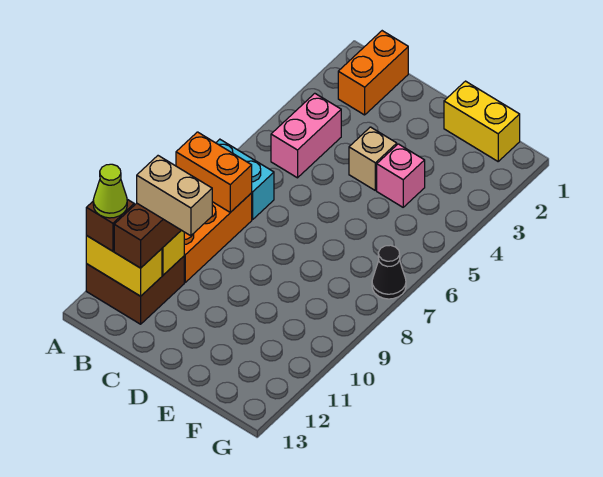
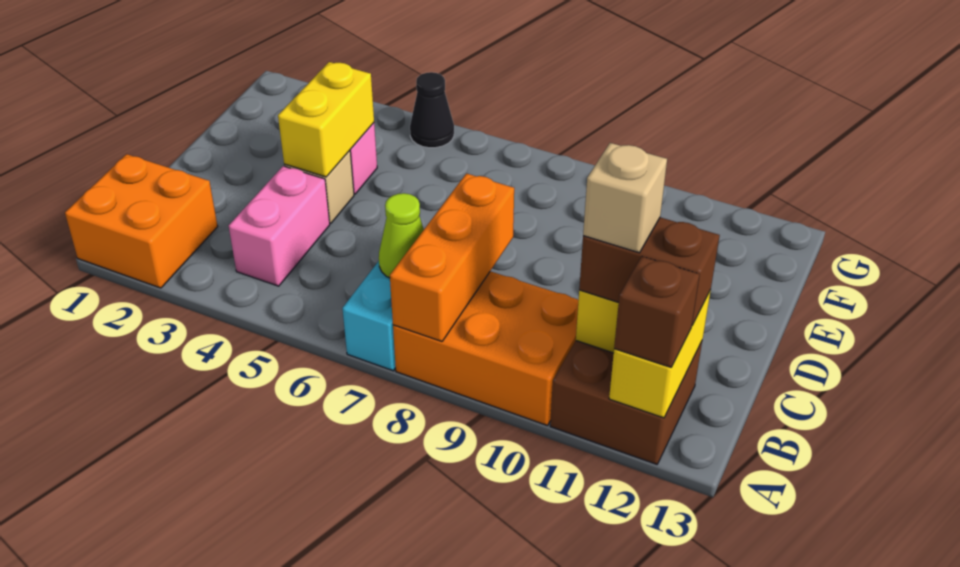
orange brick A8:B8 level 2 -> orange brick A8:C8 level 2
lime cone A12 level 4 -> lime cone B7 level 2
orange brick B1:B2 level 1 -> orange brick A1:B2 level 1
pink brick B4:B5 level 1 -> pink brick B4:C4 level 1
tan brick B11:C11 level 4 -> tan brick B11 level 4
yellow brick E1:F1 level 1 -> yellow brick D4:E4 level 2
black cone G7 level 1 -> black cone G5 level 1

